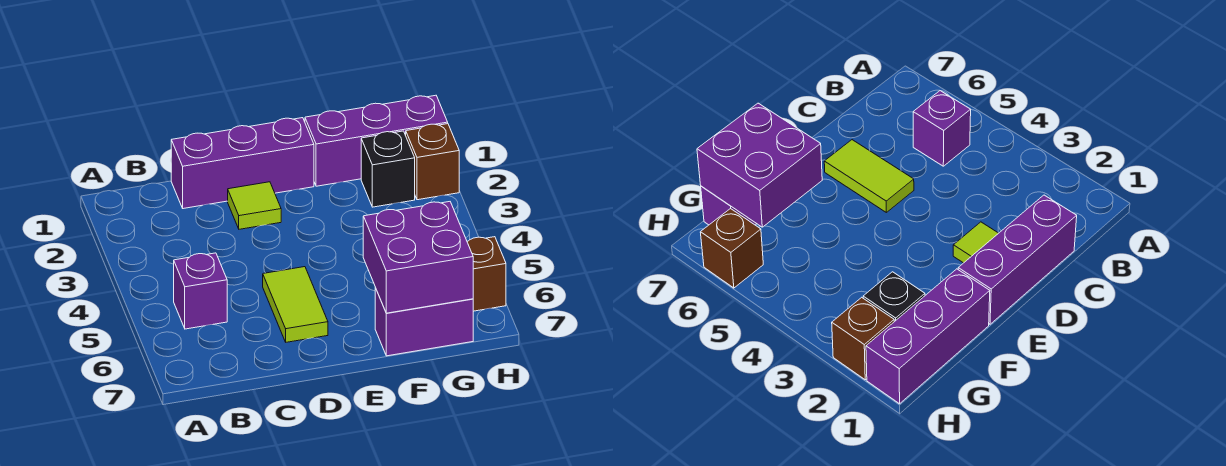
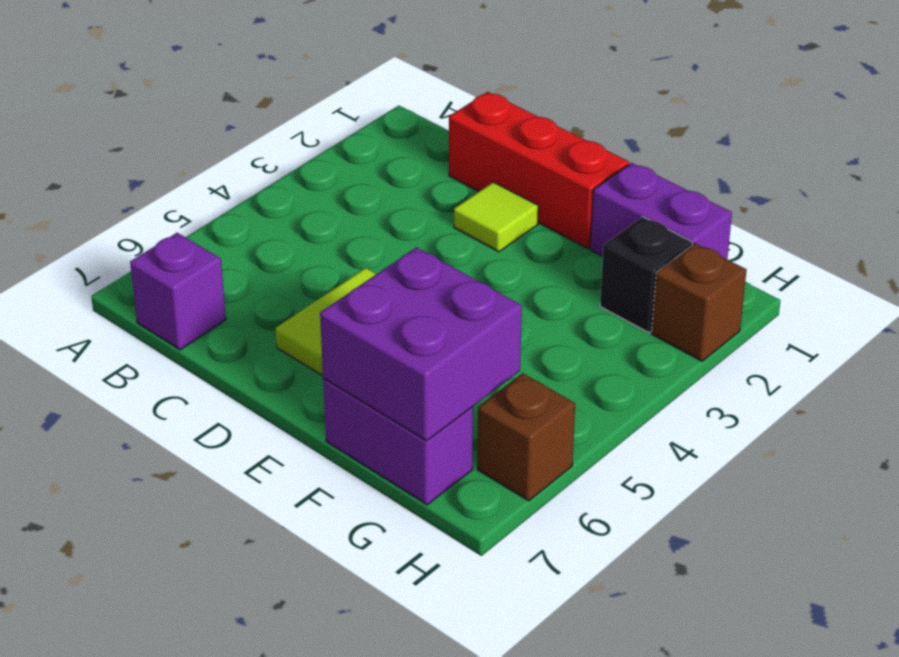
purple brick B5 level 1 -> purple brick B7 level 1
purple brick C1:E1 level 1 -> red brick C1:E1 level 1
purple brick F1:H1 level 1 -> purple brick F1:G1 level 1

